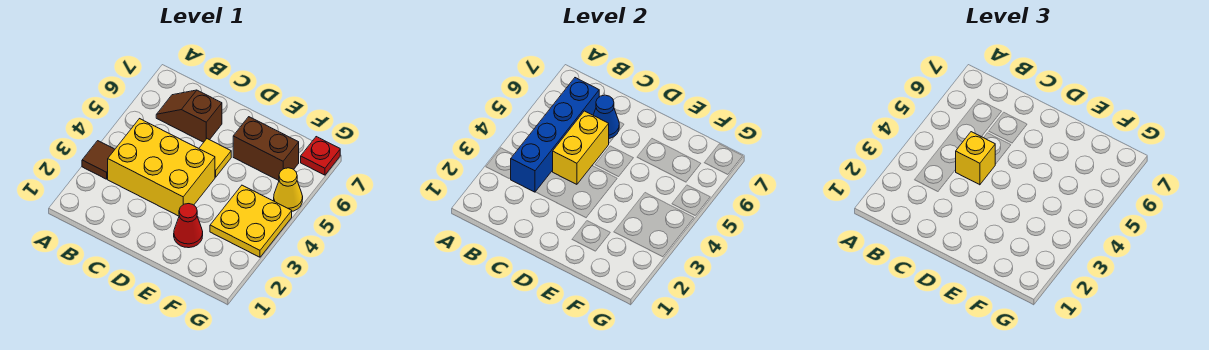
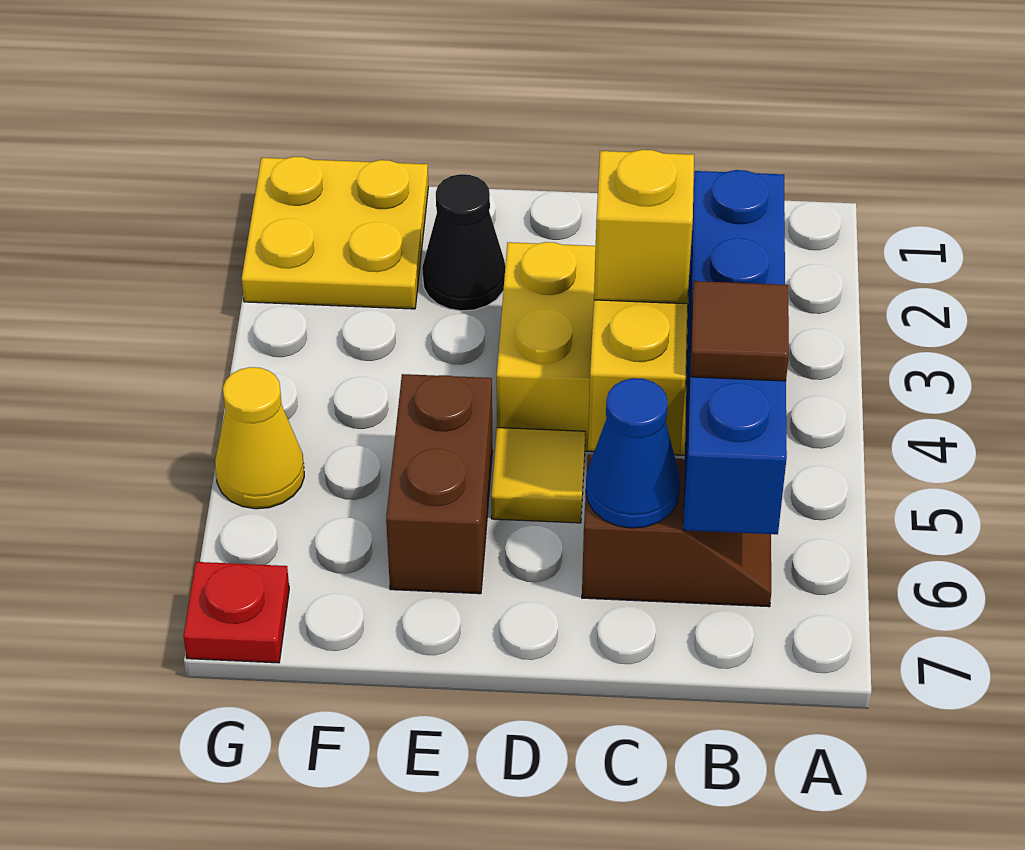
brown tile A3 level 1 -> brown tile B5 level 3
red cone E2 level 1 -> black cone E2 level 1
brown brick E6:F6 level 1 -> brown brick E5:E6 level 1
yellow plate F3:G4 level 1 -> yellow plate F1:G2 level 1

